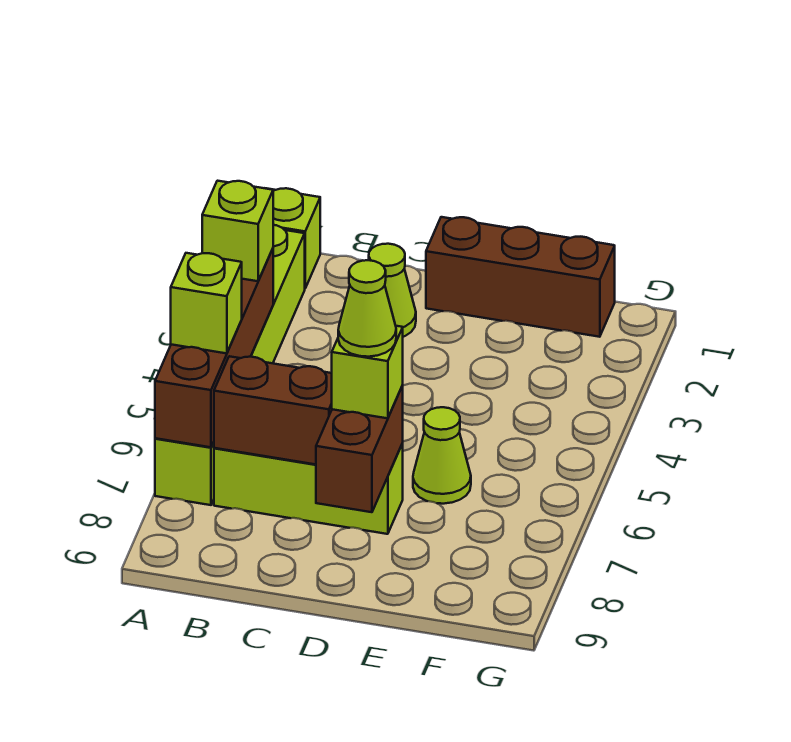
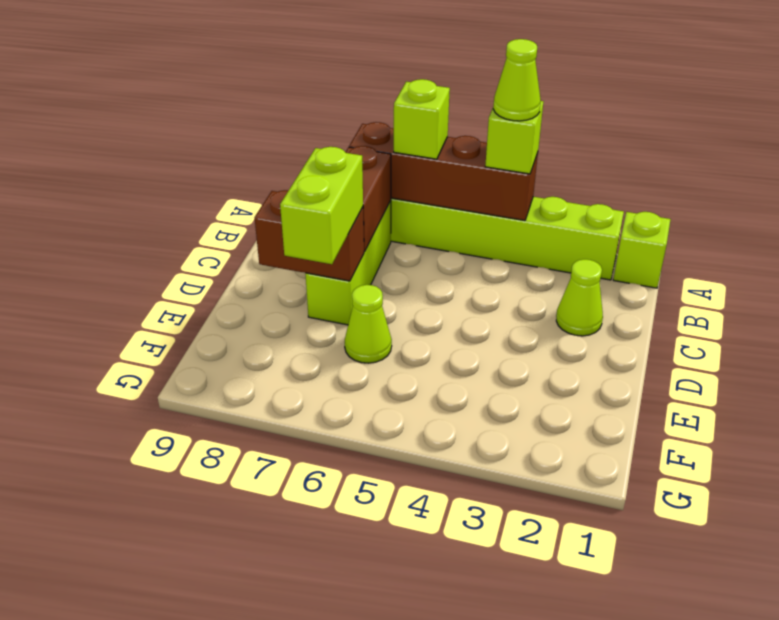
brown brick D1:F1 level 1 -> none
lime brick D7 level 3 -> lime brick D7:E7 level 3
lime cone D7 level 4 -> lime cone A4 level 4

